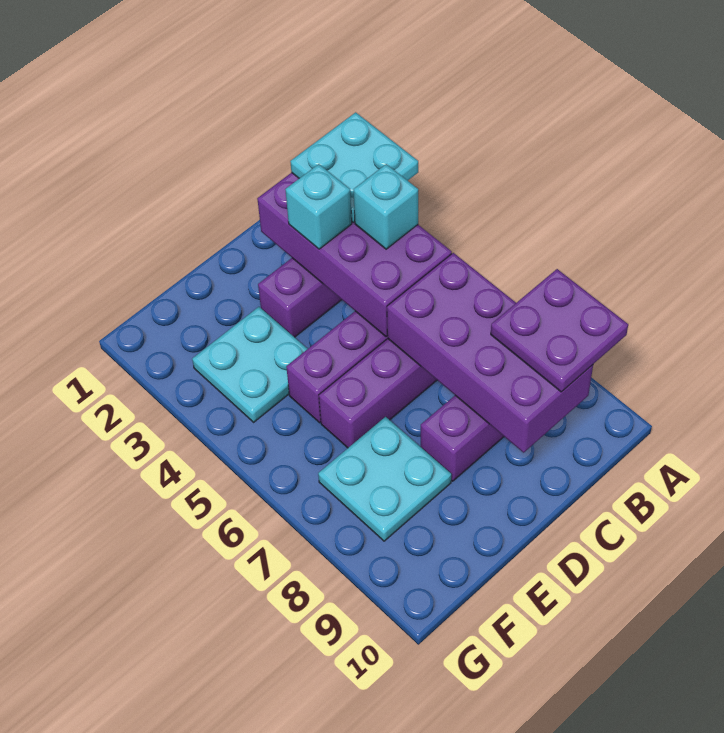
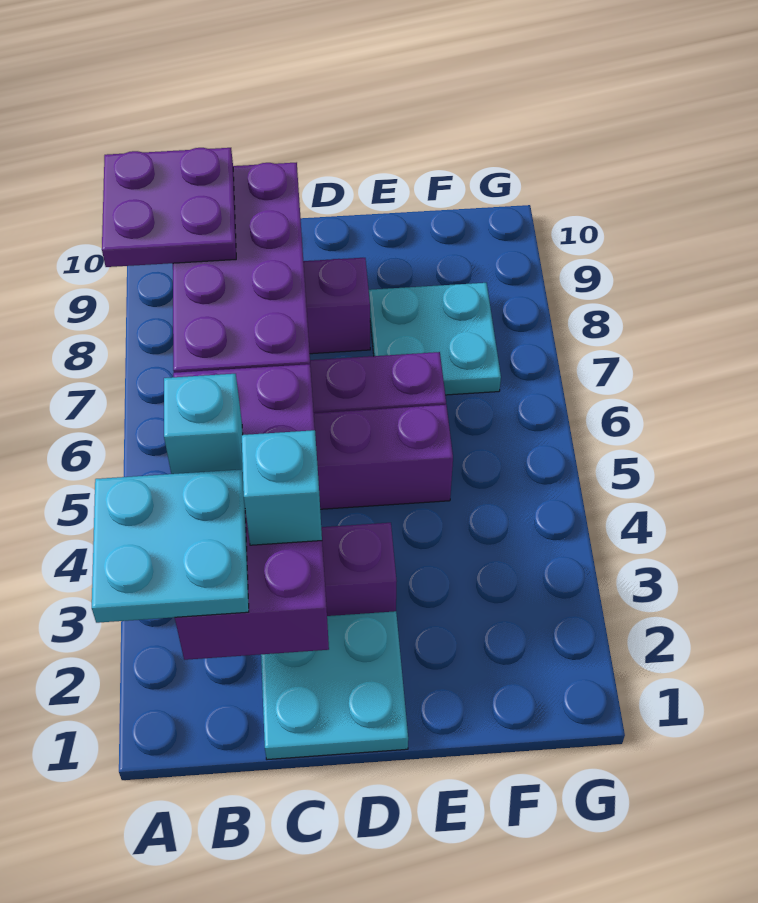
cyan plate E3:F4 level 1 -> cyan plate C1:D2 level 1

